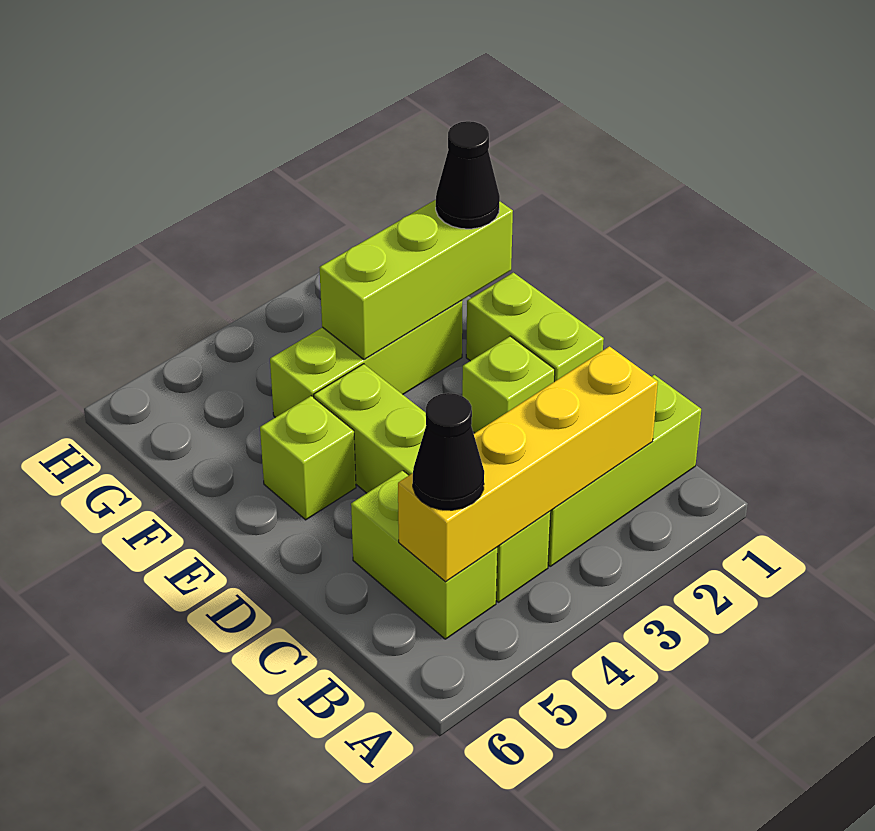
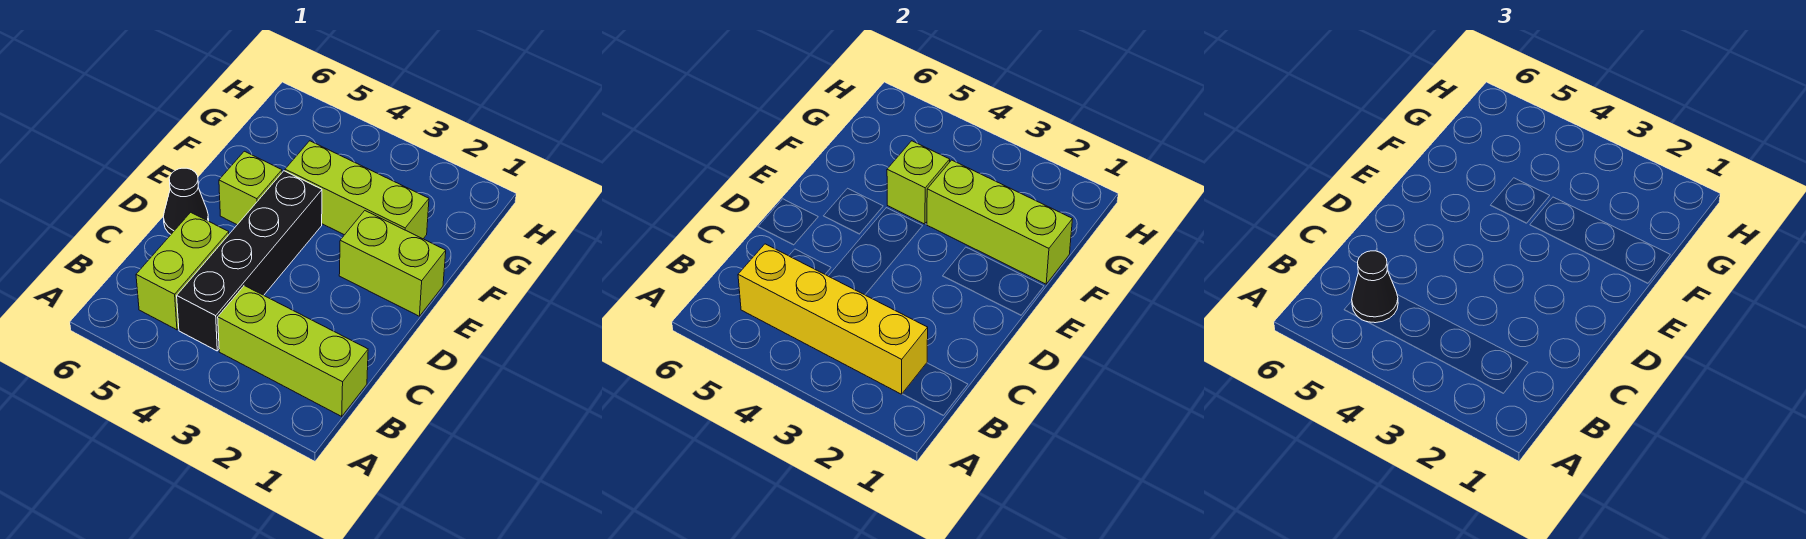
lime brick B4:E4 level 1 -> black brick B4:E4 level 1
lime brick D1:E1 level 1 -> lime brick E1:E2 level 1
lime brick D2 level 1 -> lime brick F4 level 2
black cone F1 level 3 -> black cone D6 level 1

